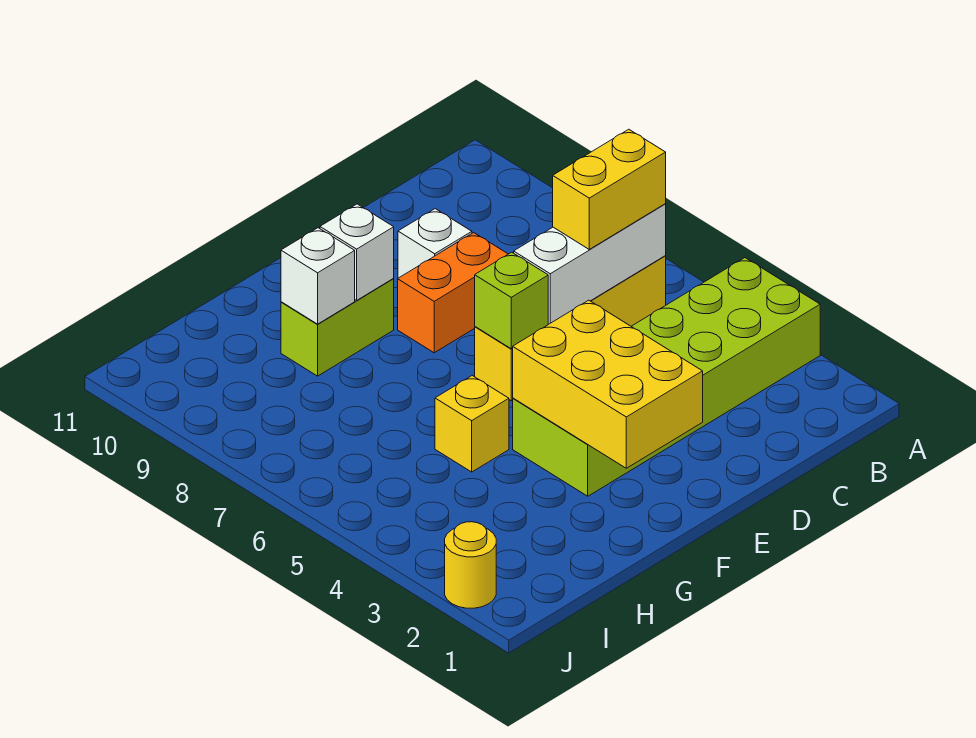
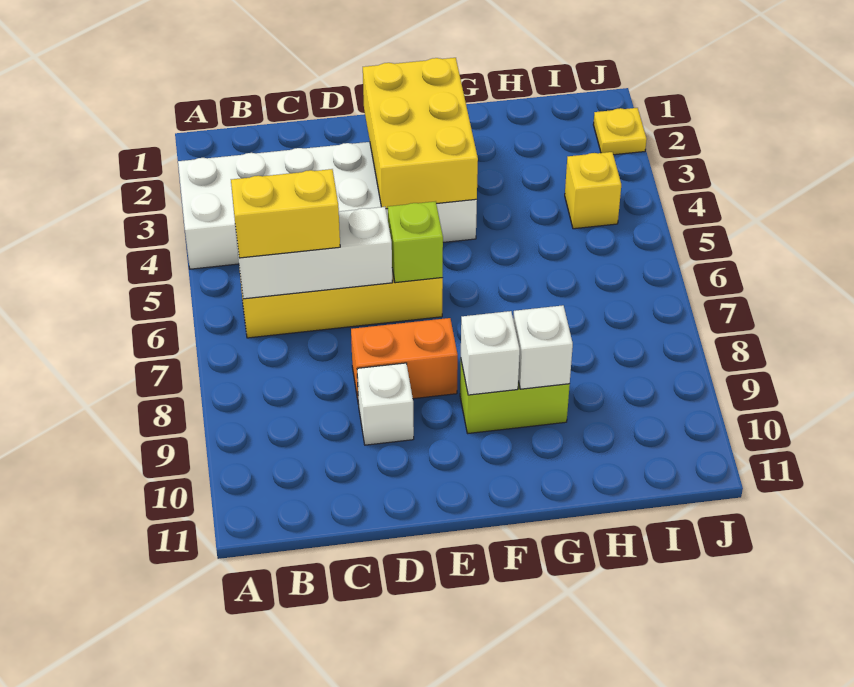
lime brick A3:F4 level 1 -> white brick A3:F4 level 1
yellow brick G5 level 1 -> yellow brick I4 level 1
yellow round brick J2 level 1 -> yellow plate J2 level 1

